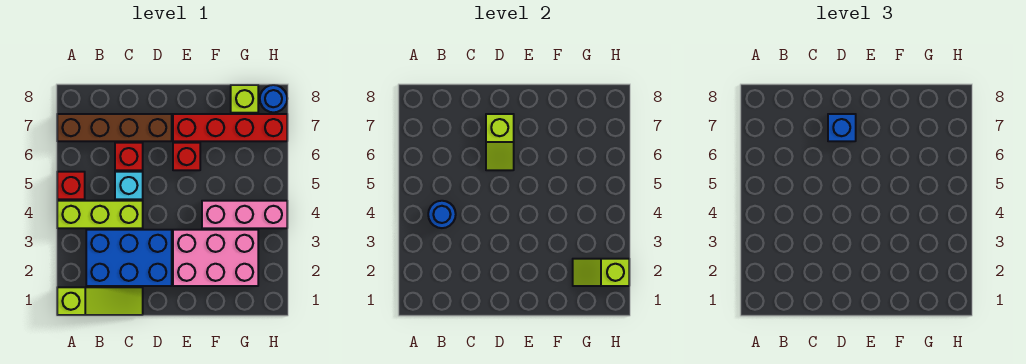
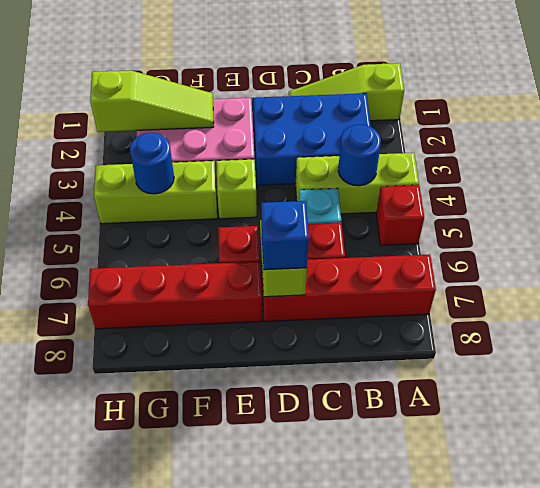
brown brick A7:D7 level 1 -> red brick A7:D7 level 1
pink brick F4:H4 level 1 -> lime brick F4:H4 level 1
lime slope G2:H2 level 2 top H -> lime slope F2:H2 level 2 top H
lime brick G8 level 1 -> lime brick E4 level 1
blue round brick H8 level 1 -> blue round brick G4 level 2

